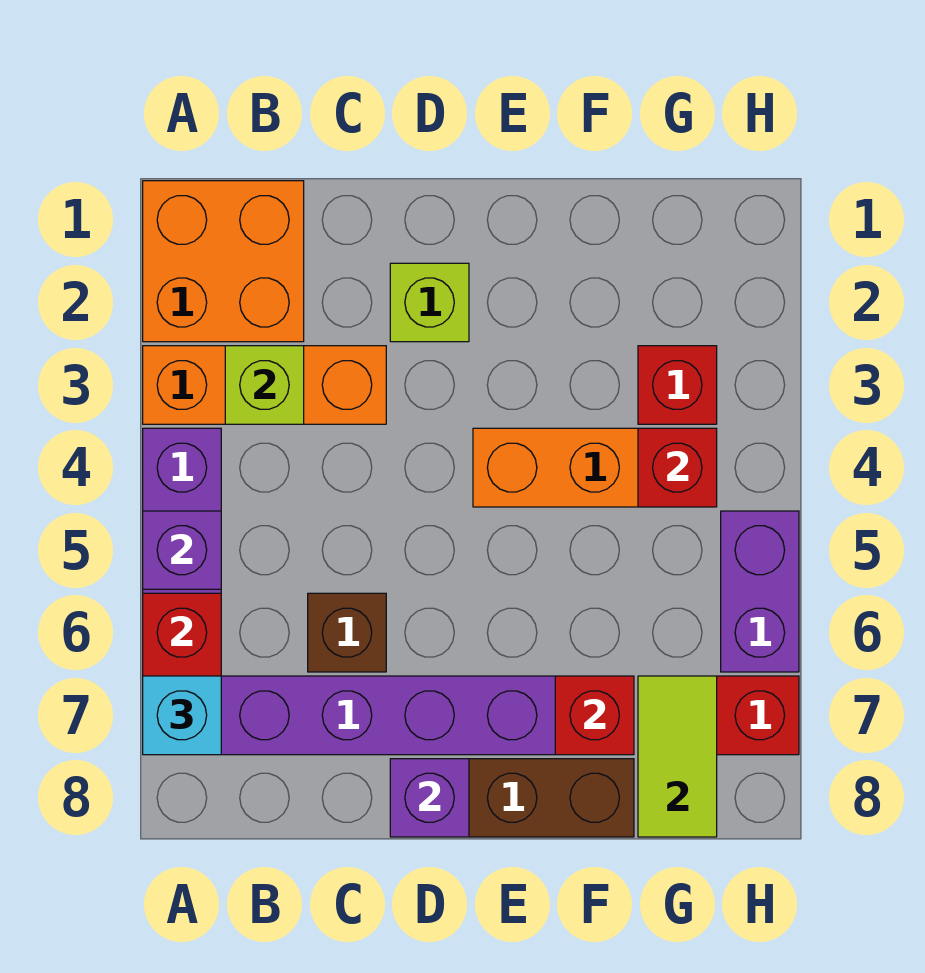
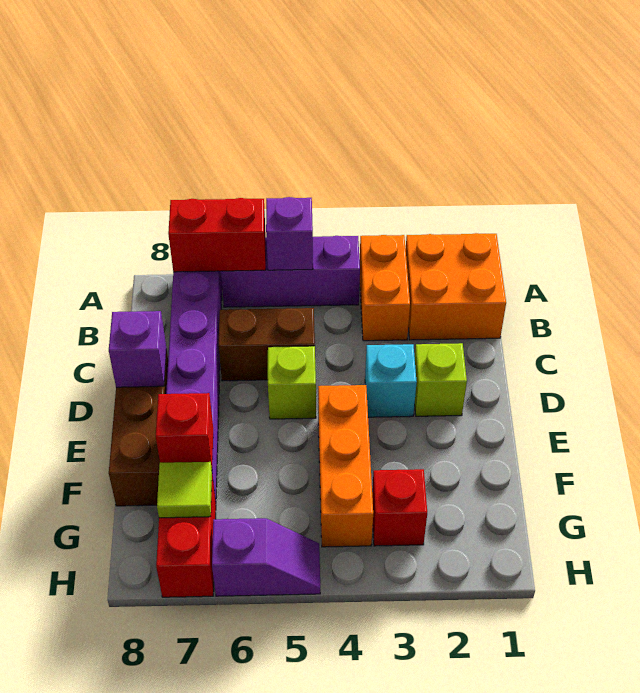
orange brick A3:C3 level 1 -> orange brick A3:B3 level 1
cyan brick A7 level 3 -> cyan brick D3 level 1
lime brick B3 level 2 -> lime brick D5 level 1
brown brick C6 level 1 -> brown brick C5:C6 level 1
red brick G4 level 2 -> none
lime tile G7:G8 level 2 -> lime tile G7 level 2
purple brick H5:H6 level 1 -> purple slope H5:H6 level 1 top 6

